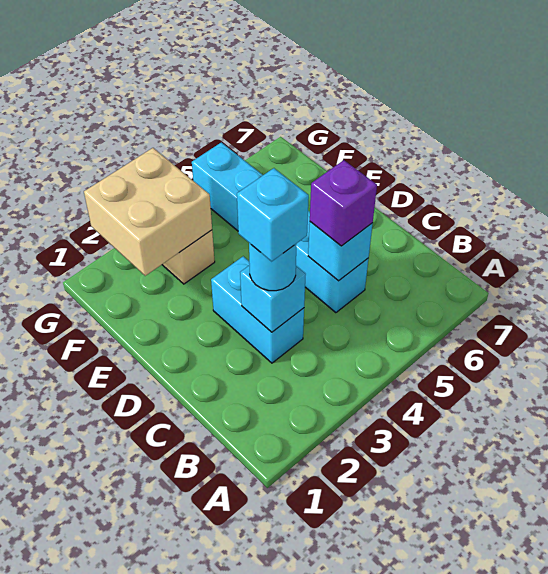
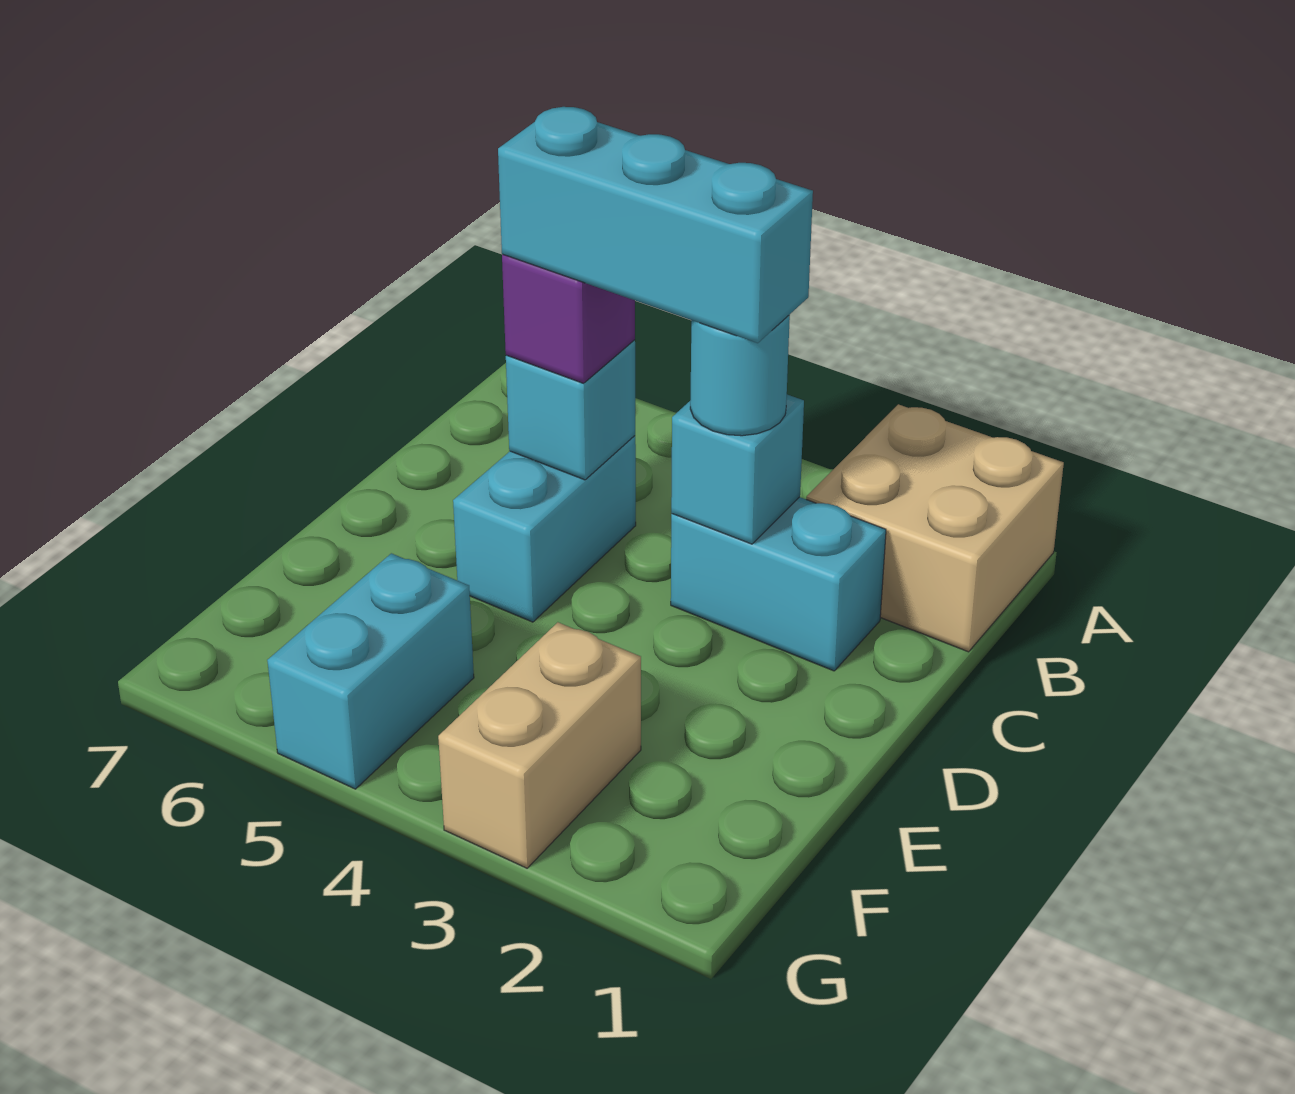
cyan brick C3:D3 level 1 -> cyan brick C2:C3 level 1
cyan brick C3 level 4 -> cyan brick C3:C5 level 4
tan brick F2:G3 level 2 -> tan brick A1:B2 level 1

